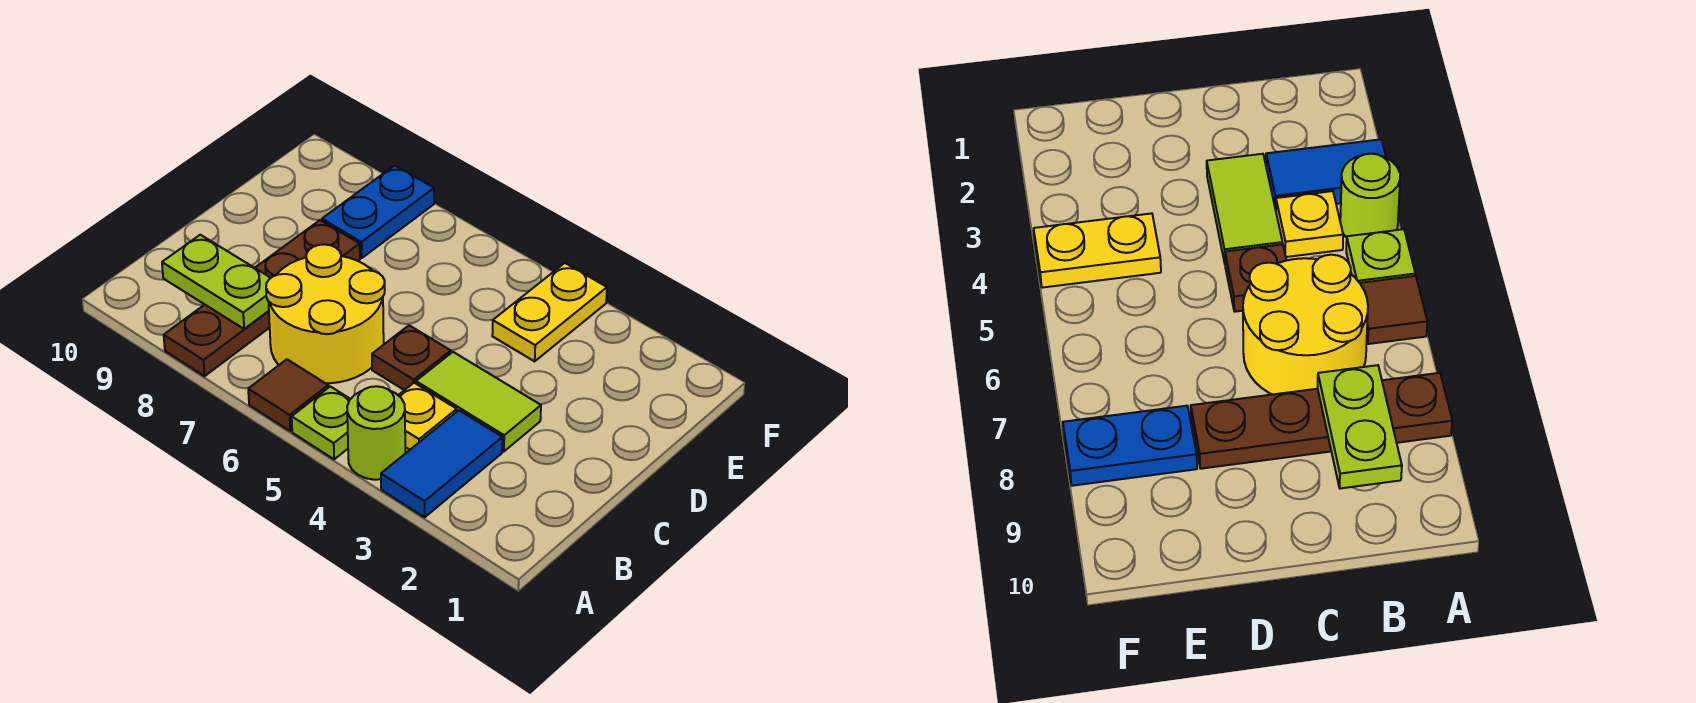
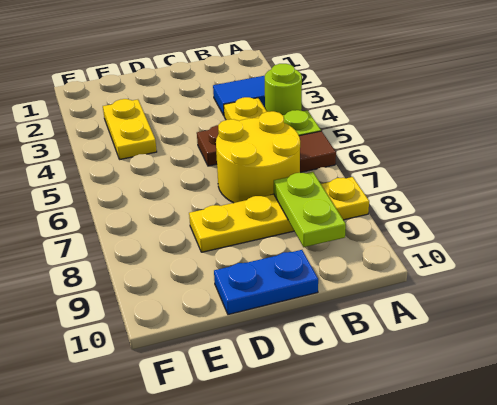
brown plate A8:D8 level 1 -> yellow plate A8:D8 level 1
lime tile C3:C4 level 1 -> none
yellow plate E4:F4 level 1 -> yellow plate E3:E4 level 1
blue plate E8:F8 level 1 -> blue plate C10:D10 level 1

